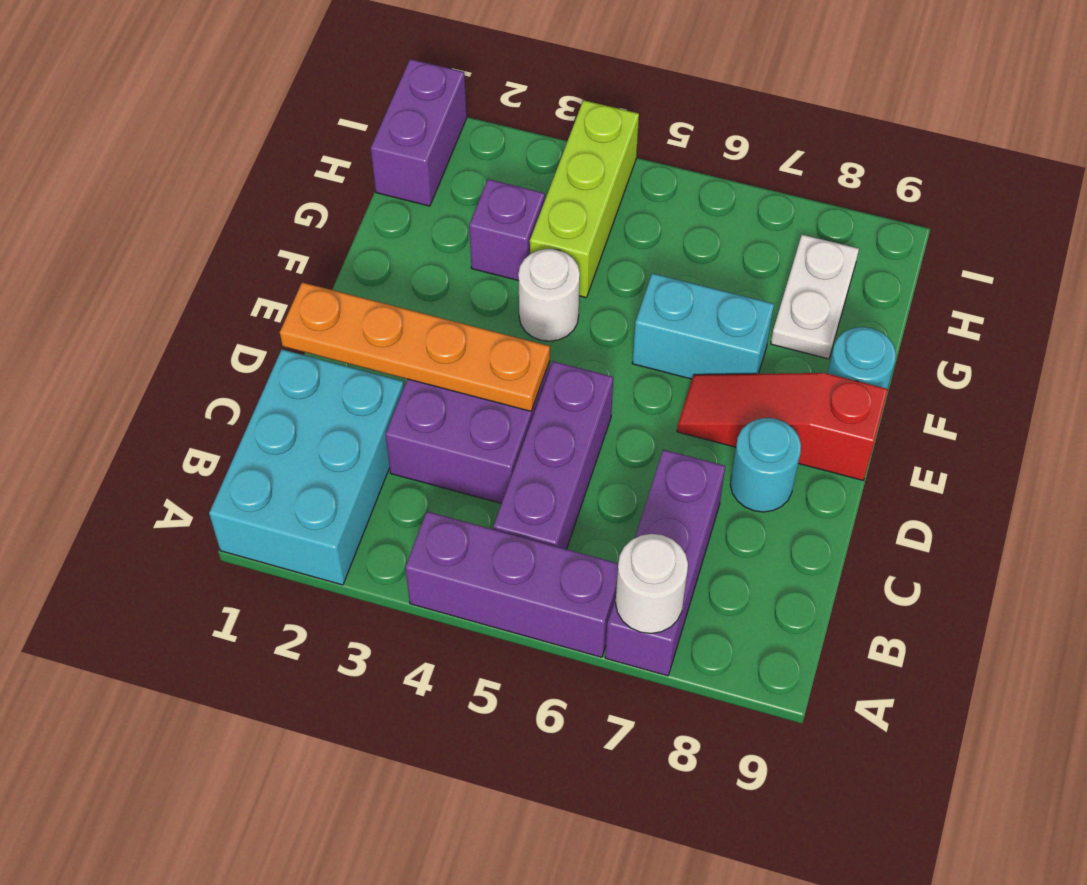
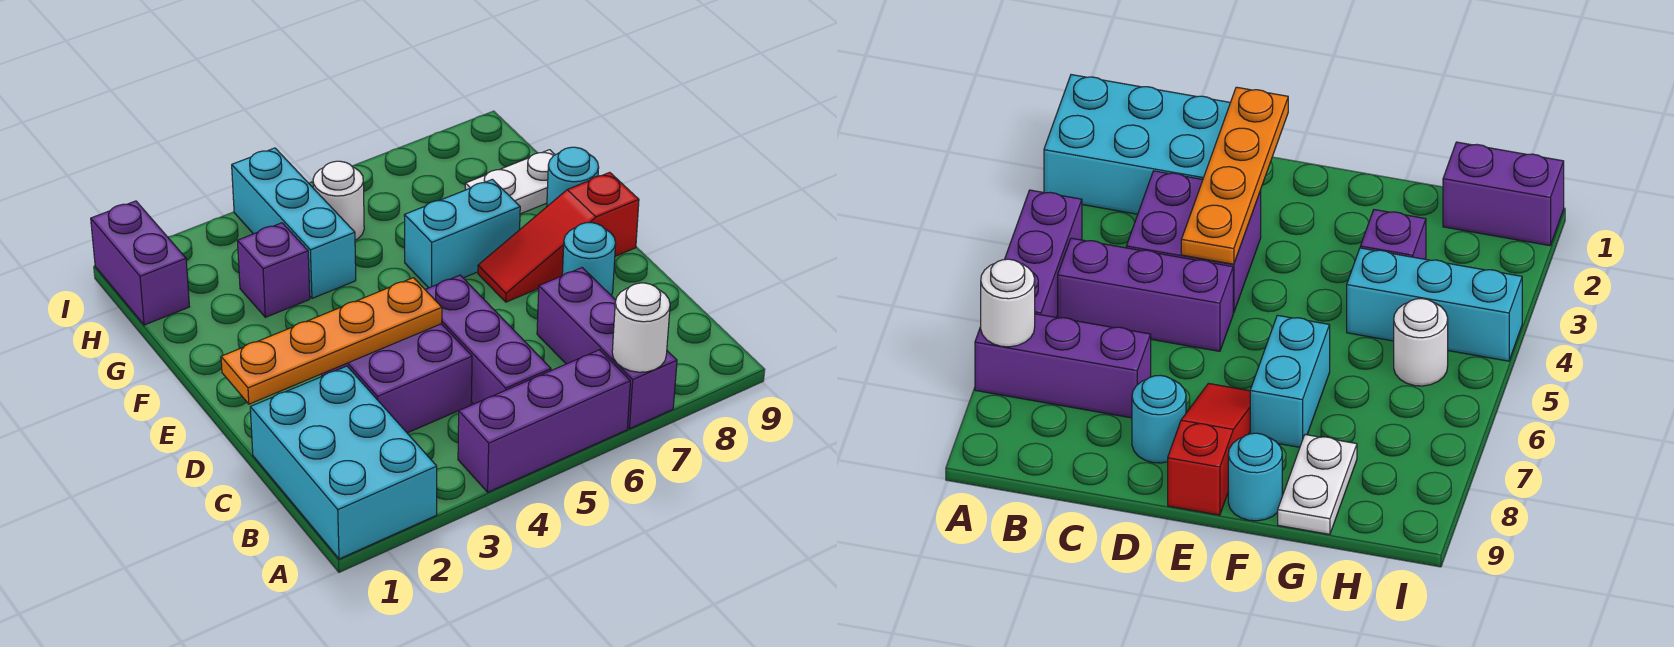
white round brick F4 level 1 -> white round brick H5 level 1
lime brick G4:I4 level 1 -> cyan brick G4:I4 level 1
white plate G8:H8 level 1 -> white plate G8:G9 level 1

